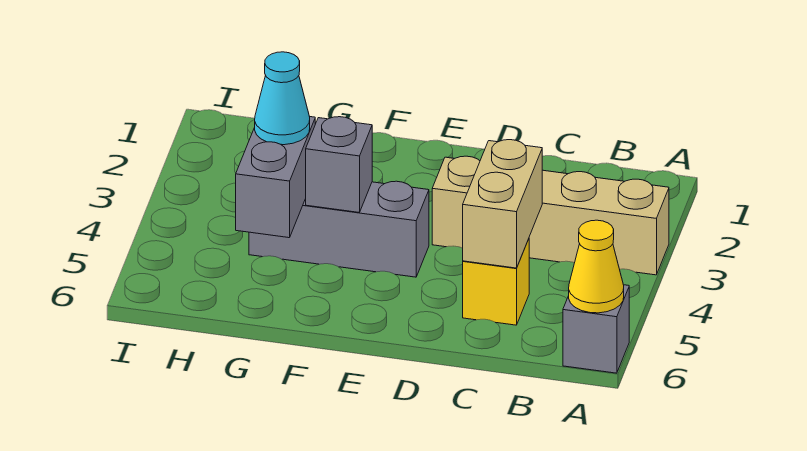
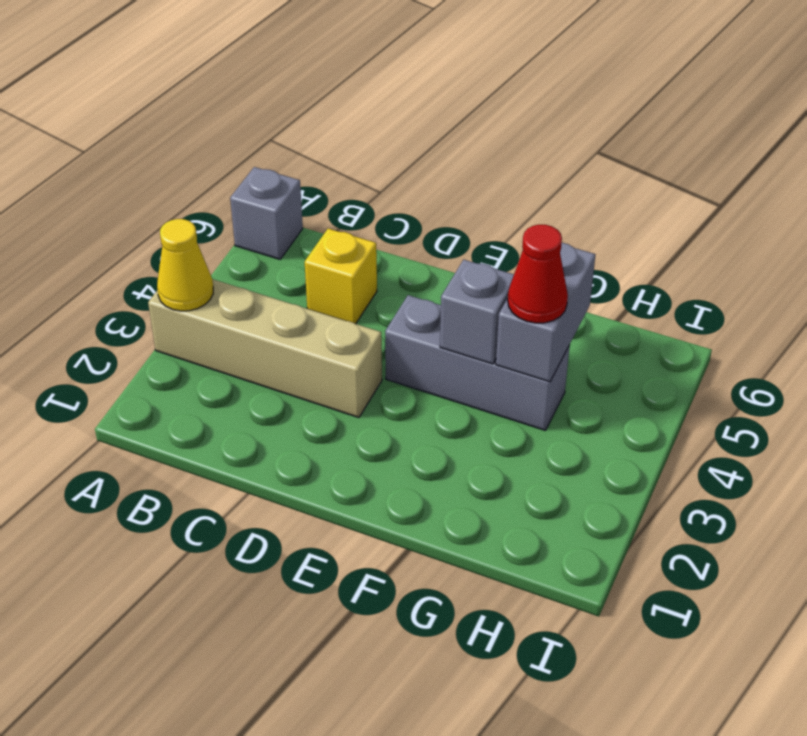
yellow cone A6 level 2 -> yellow cone A3 level 2
tan brick C4:C5 level 2 -> none
cyan cone G4 level 3 -> red cone G4 level 3

